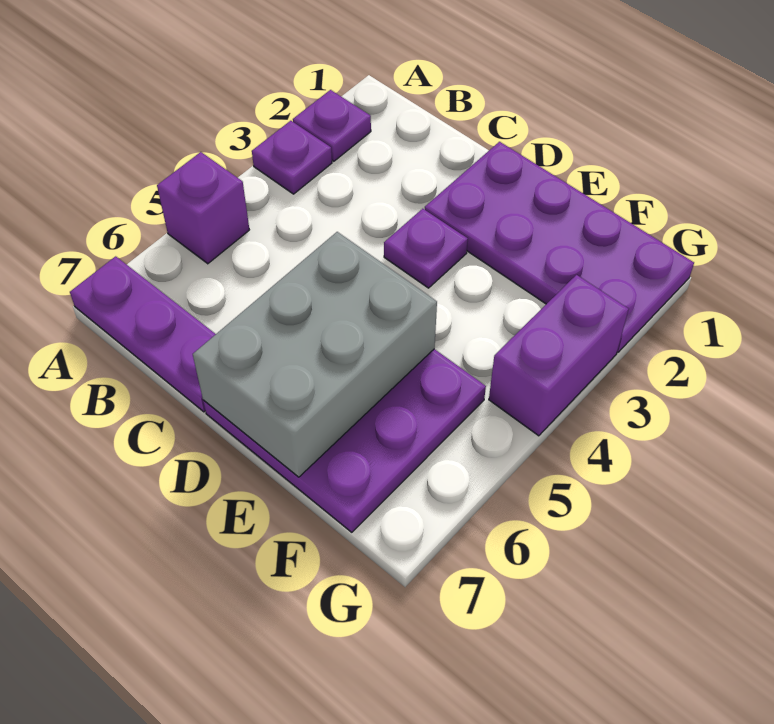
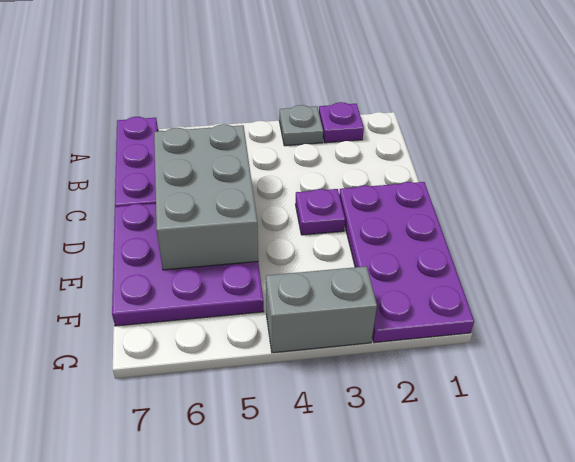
purple plate A3 level 1 -> grey plate A3 level 1
purple brick A5 level 1 -> none
grey brick D5:E7 level 2 -> grey brick C5:E6 level 2
purple brick G3:G4 level 1 -> grey brick G3:G4 level 1

